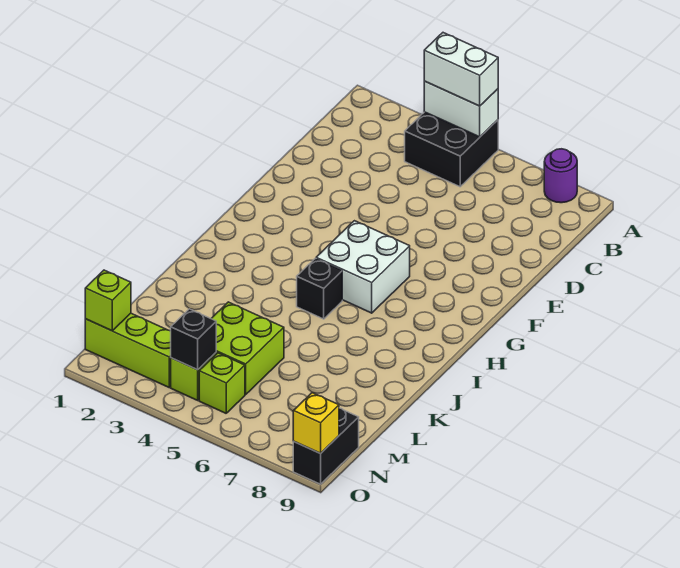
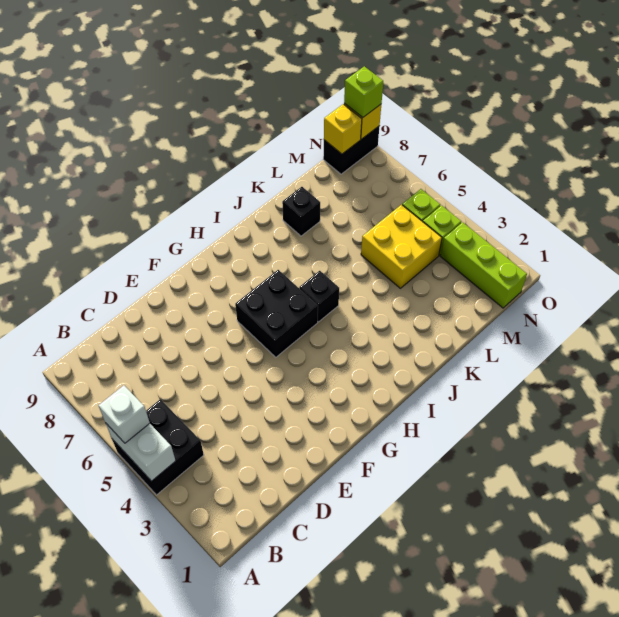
white brick A4:A5 level 3 -> white brick A5 level 3
purple round brick A8 level 1 -> none
white brick G5:H6 level 1 -> black brick G5:H6 level 1
lime brick L4:M5 level 1 -> yellow brick L4:M5 level 1
lime brick N1 level 2 -> lime brick O9 level 3
black brick N4 level 2 -> black brick K8 level 1
none -> yellow brick N9 level 2

